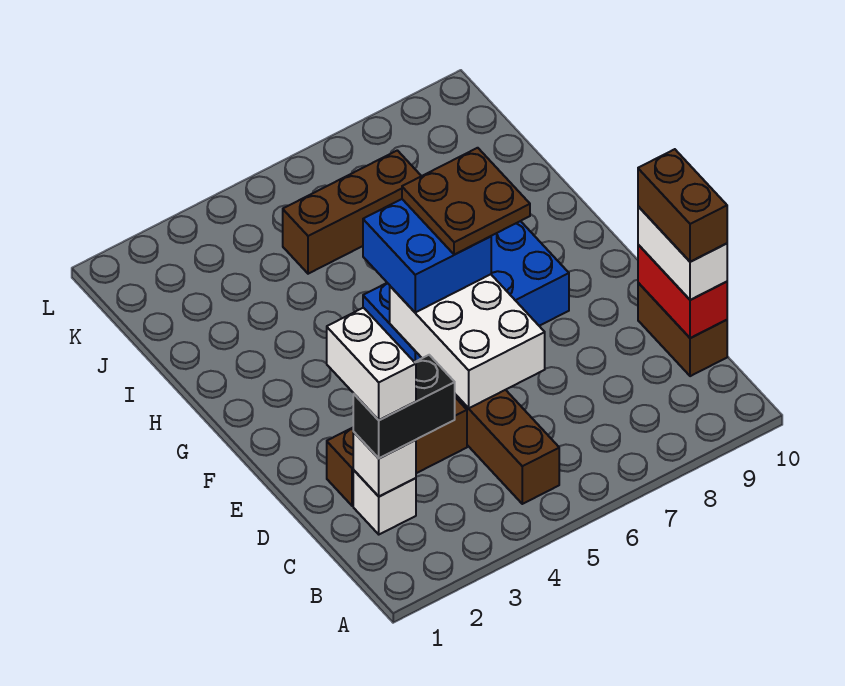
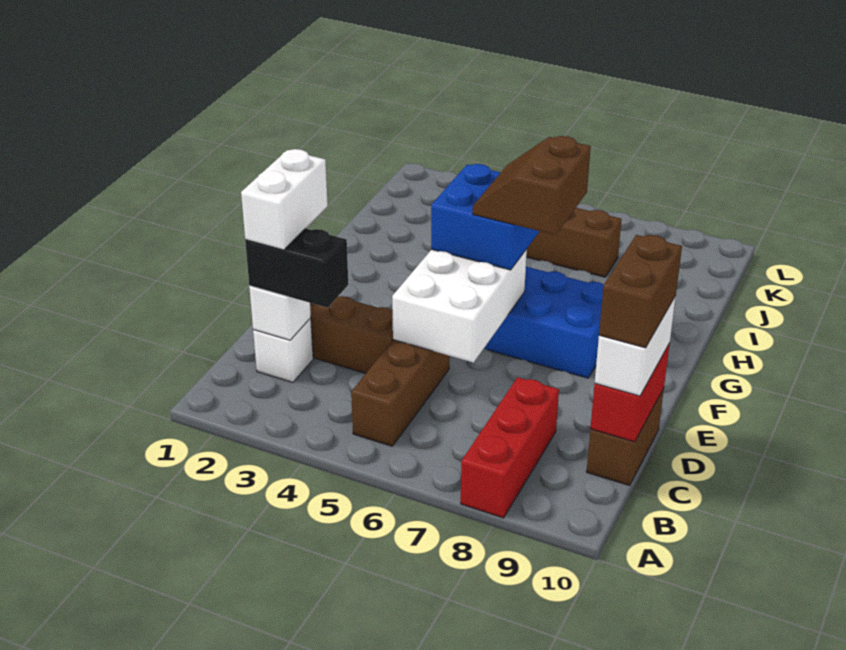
none -> red brick A8:C8 level 1
brown plate F6:G7 level 4 -> brown slope F6:G7 level 4 top 7

